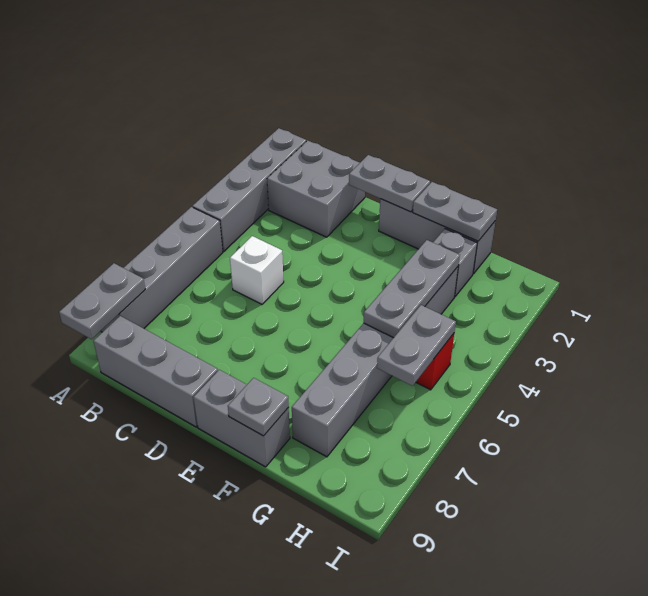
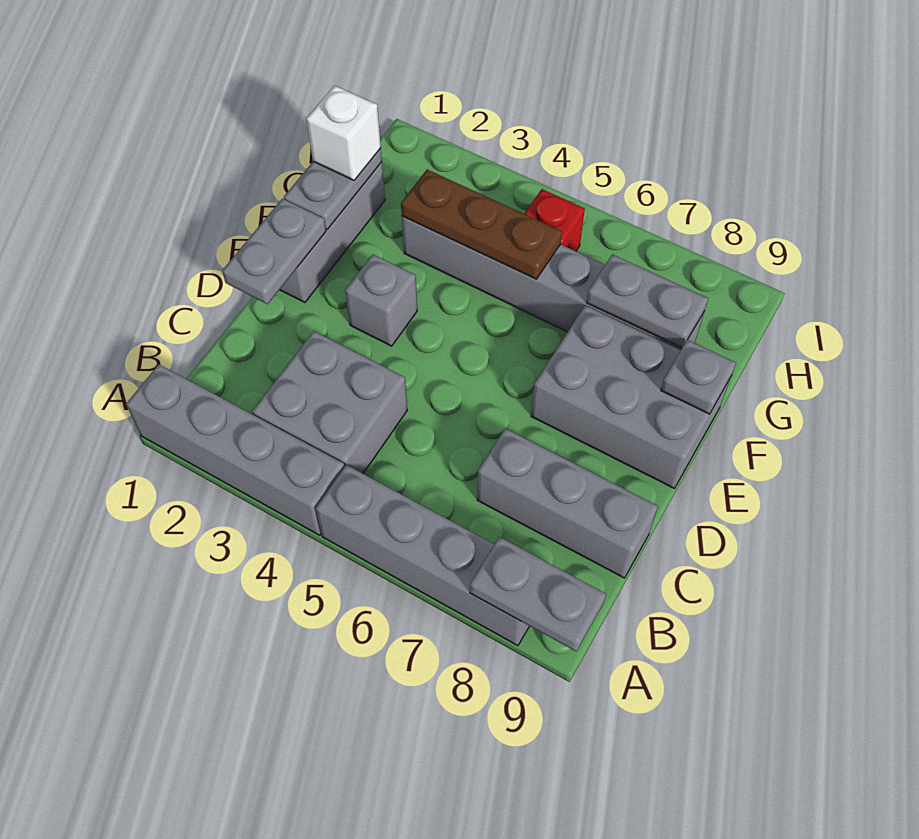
grey brick B1:C2 level 1 -> grey brick B3:C4 level 1
grey brick B9:D9 level 1 -> grey brick C7:C9 level 1
white brick C5 level 1 -> white brick G1 level 3
grey brick E9:F9 level 1 -> grey brick E7:F9 level 1
grey brick G2 level 1 -> grey brick E3 level 1
grey plate G3:G5 level 2 -> brown plate G3:G5 level 2
grey plate H5:H6 level 2 -> grey plate G7:G8 level 2

